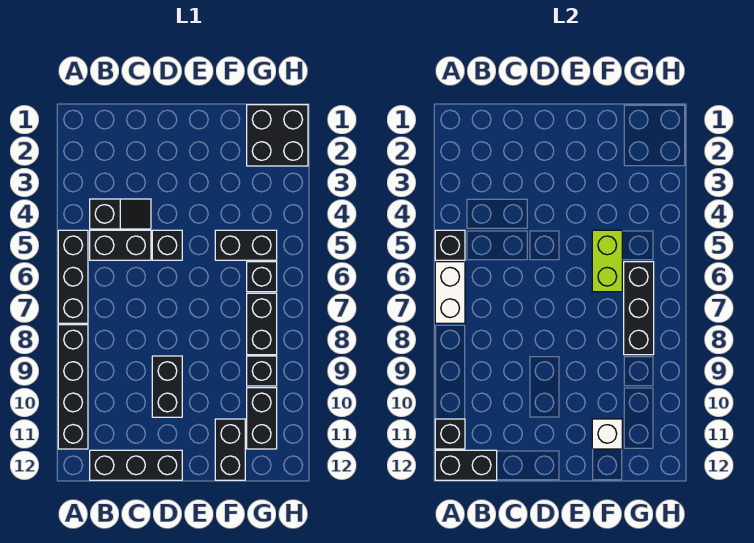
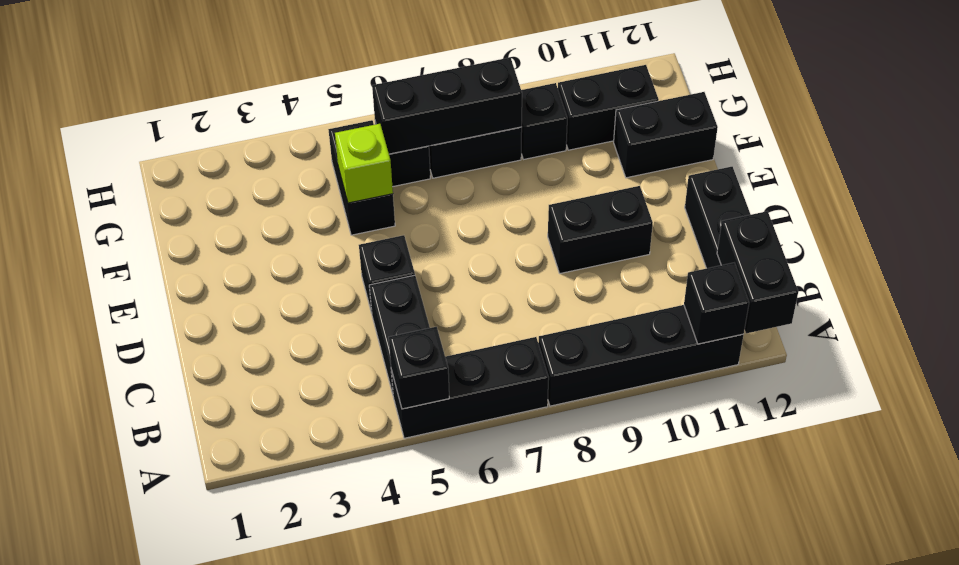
white brick A6:A7 level 2 -> none
black slope B4:C4 level 1 top B -> none
lime brick F5:F6 level 2 -> lime brick F5 level 2
white brick F11 level 2 -> none
black brick G1:H2 level 1 -> none

